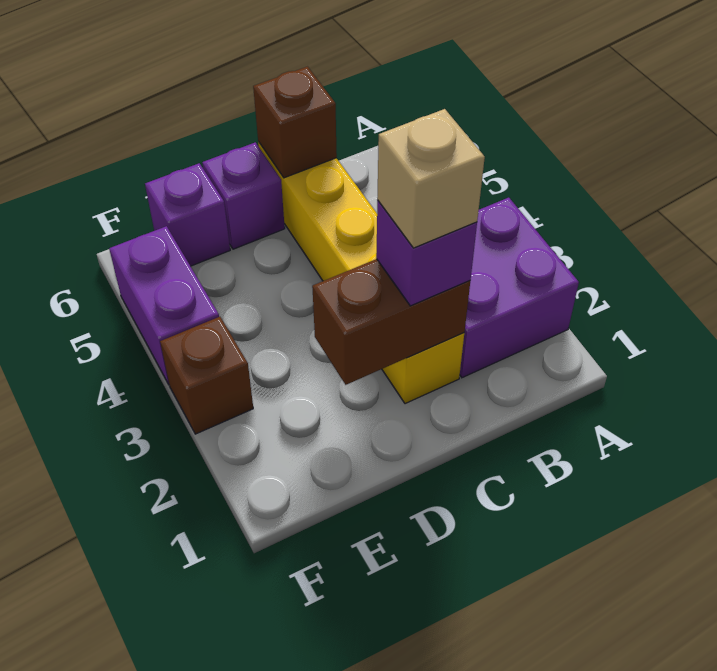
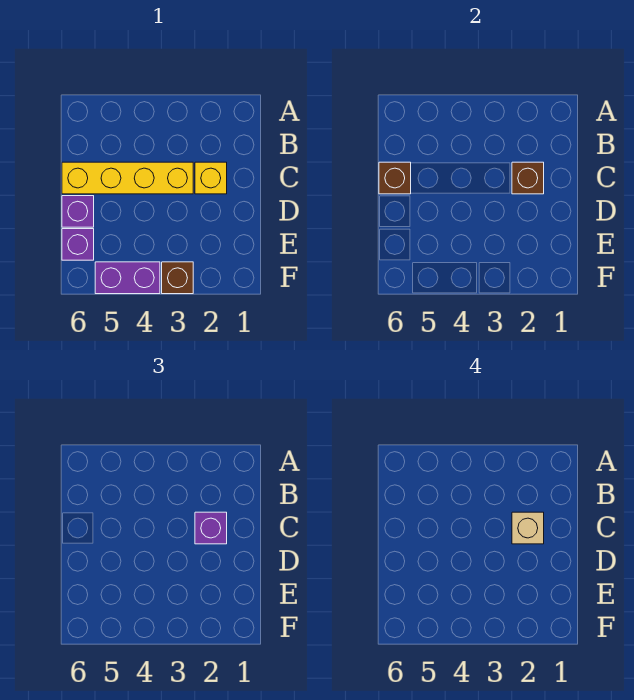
purple brick A2:B3 level 1 -> none
brown brick C2:D2 level 2 -> brown brick C2 level 2

